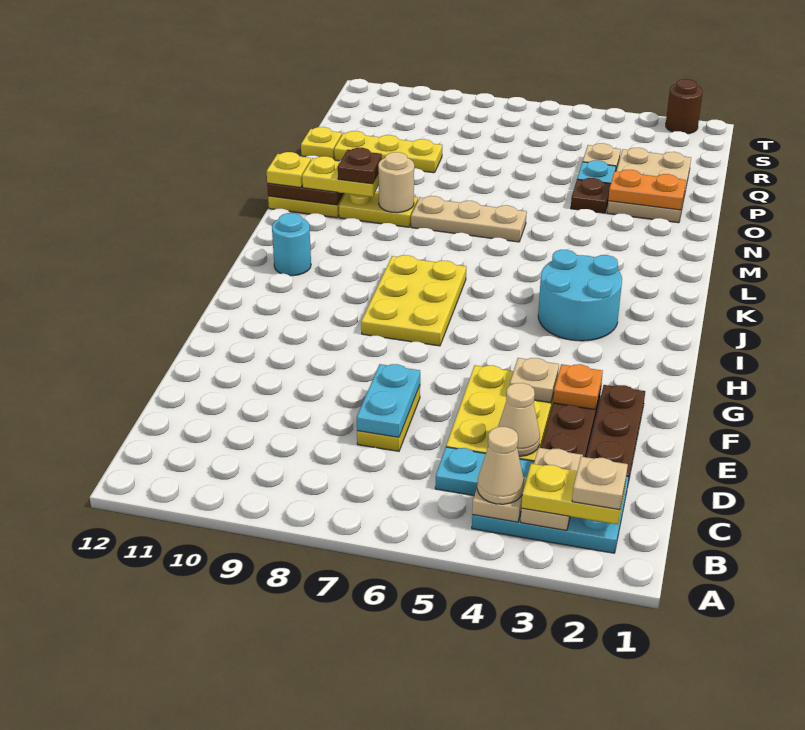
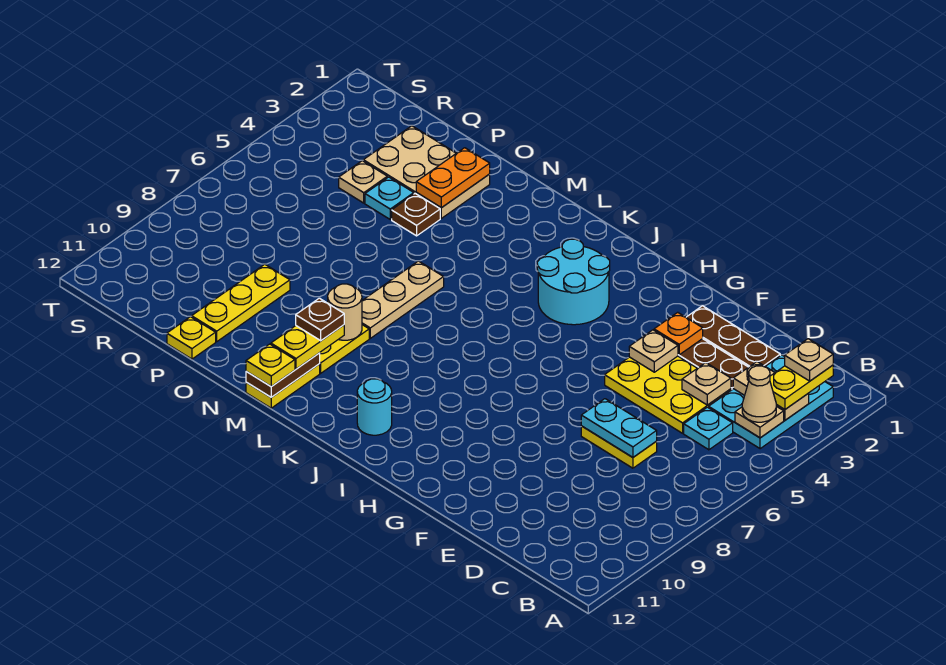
tan cone D4 level 2 -> tan plate D4 level 2
yellow plate H7:J8 level 1 -> none
brown round brick T2 level 1 -> none

